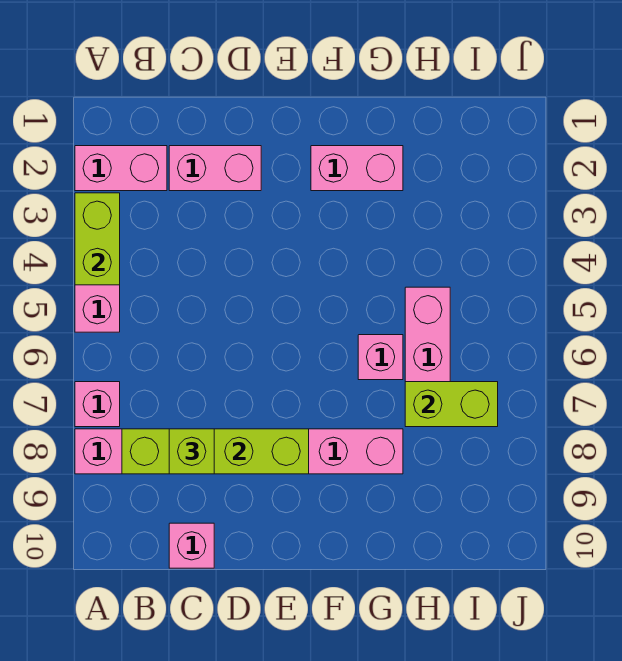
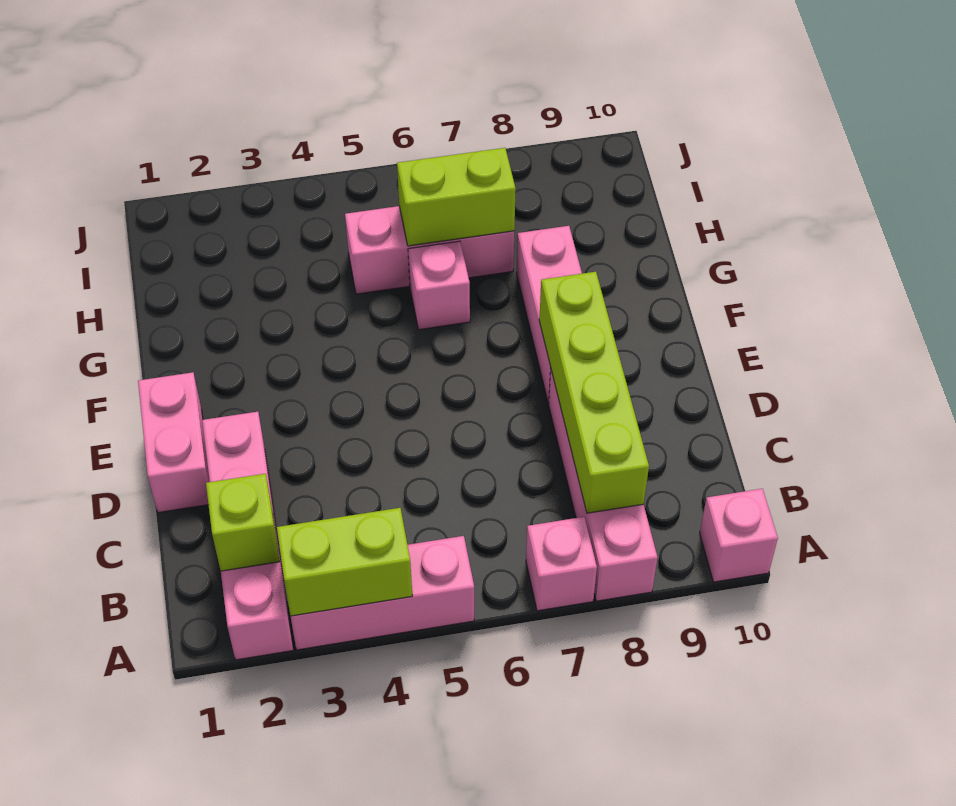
lime brick C8 level 3 -> lime brick B2 level 2
pink brick C10 level 1 -> pink brick A10 level 1
pink brick F2:G2 level 1 -> pink brick D1:E1 level 1
lime brick H7:I7 level 2 -> lime brick H6:H7 level 2

